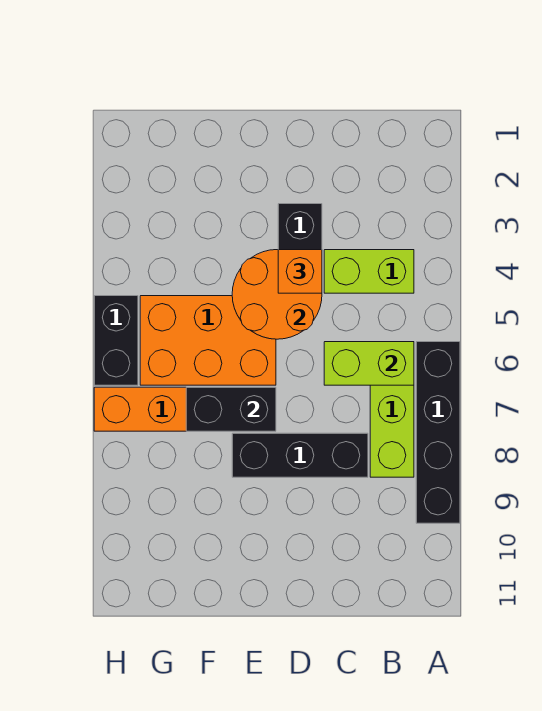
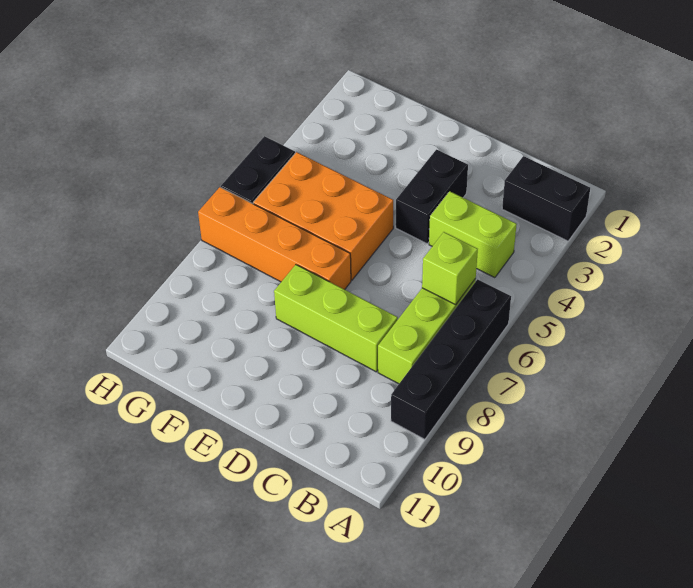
lime brick B6:C6 level 2 -> lime brick B6 level 2
black brick C8:E8 level 1 -> lime brick C8:E8 level 1
orange round brick D4:E5 level 2 -> none
orange brick D4 level 3 -> none
black brick E7:F7 level 2 -> black brick A2:B2 level 1

